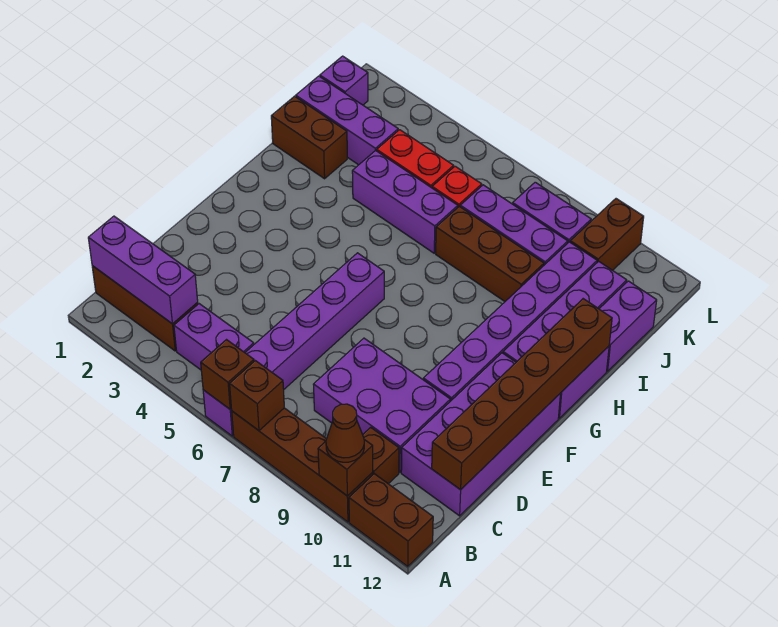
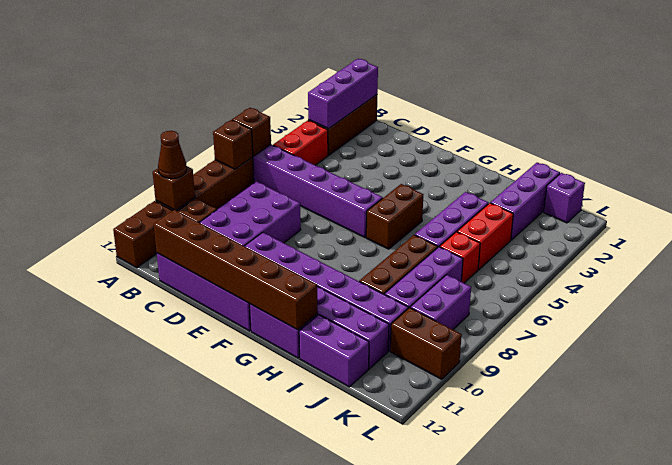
purple brick B4:B5 level 1 -> red brick B4:B5 level 1
brown brick I1:I2 level 1 -> brown brick G5:G6 level 1

